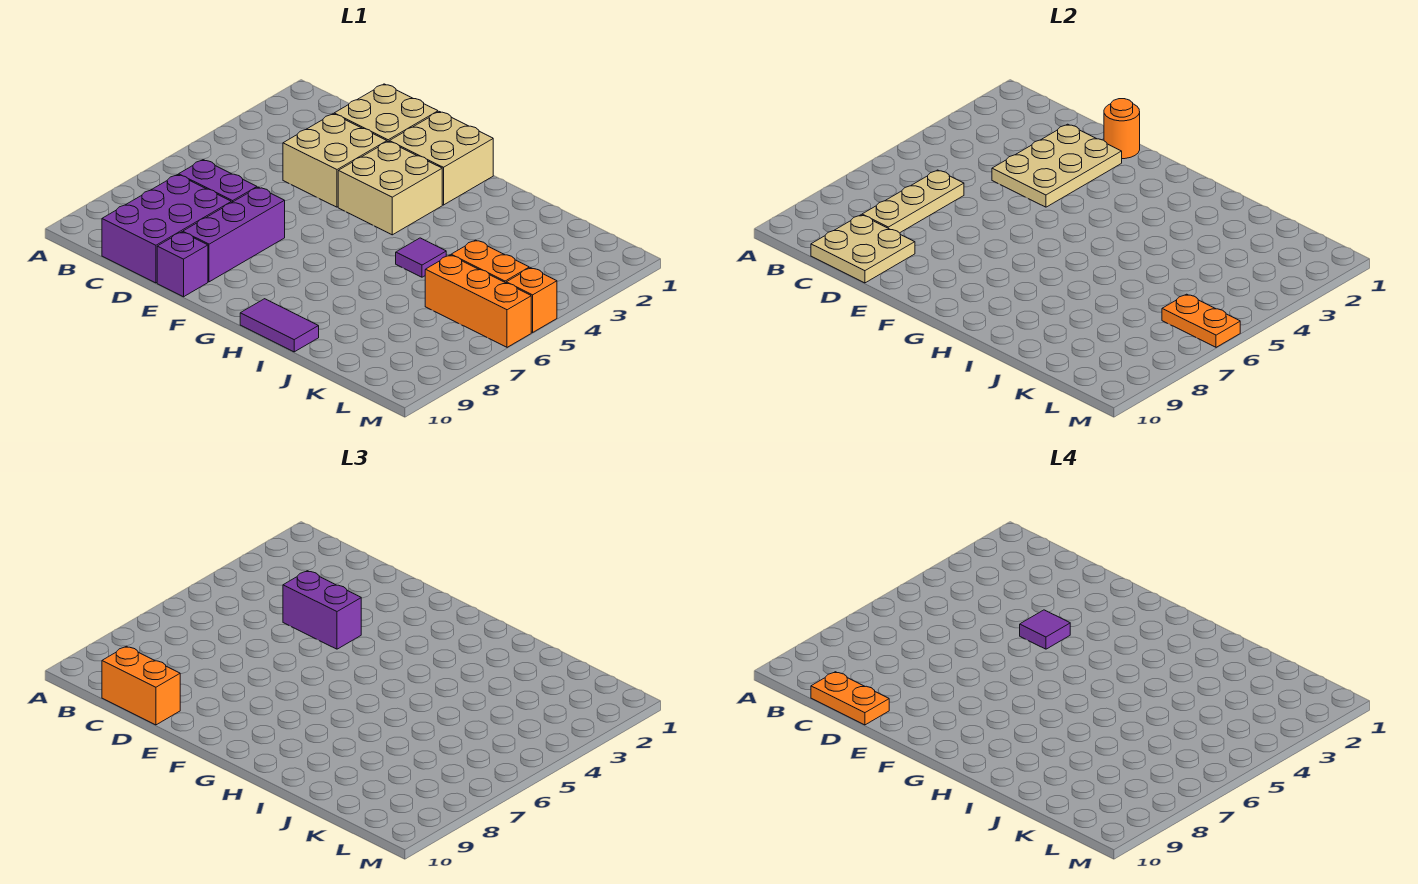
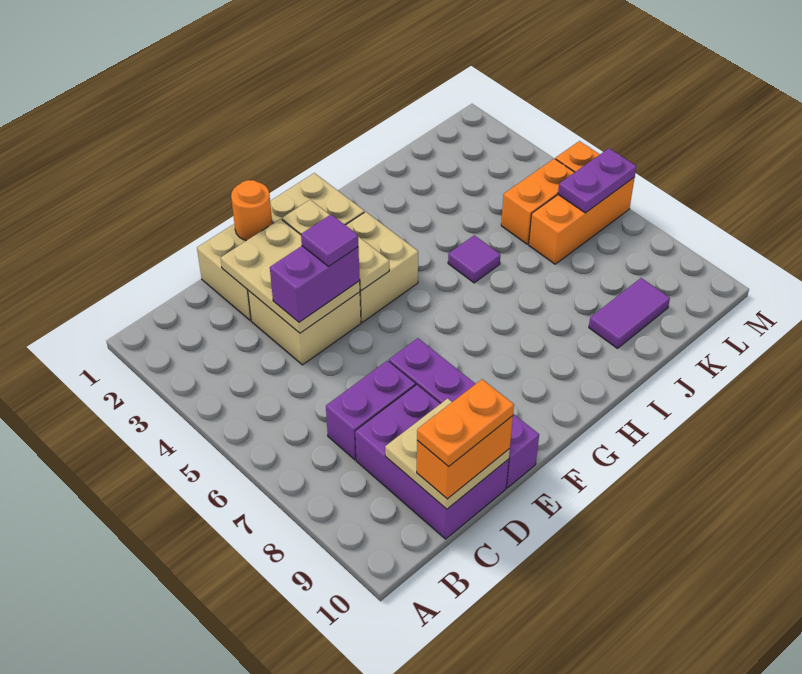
tan plate C6:C8 level 2 -> tan plate F2:F4 level 2
purple tile H10:I10 level 1 -> purple tile J9:K9 level 1
orange plate L6:M6 level 2 -> purple plate L6:M6 level 2

